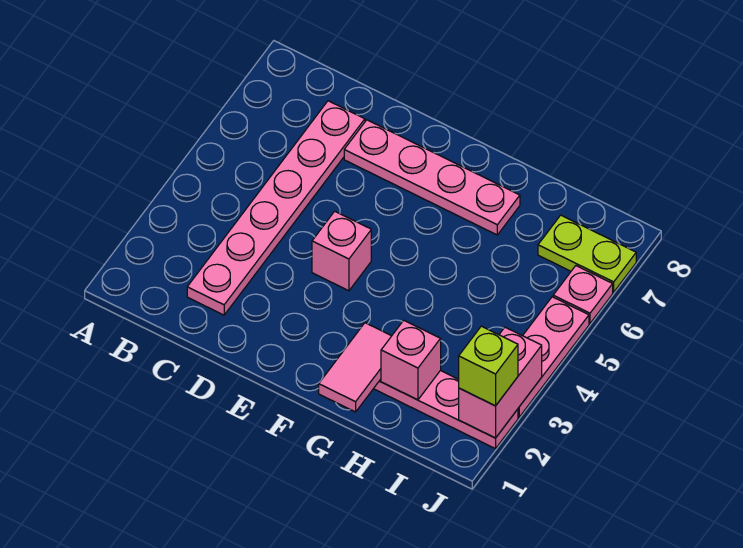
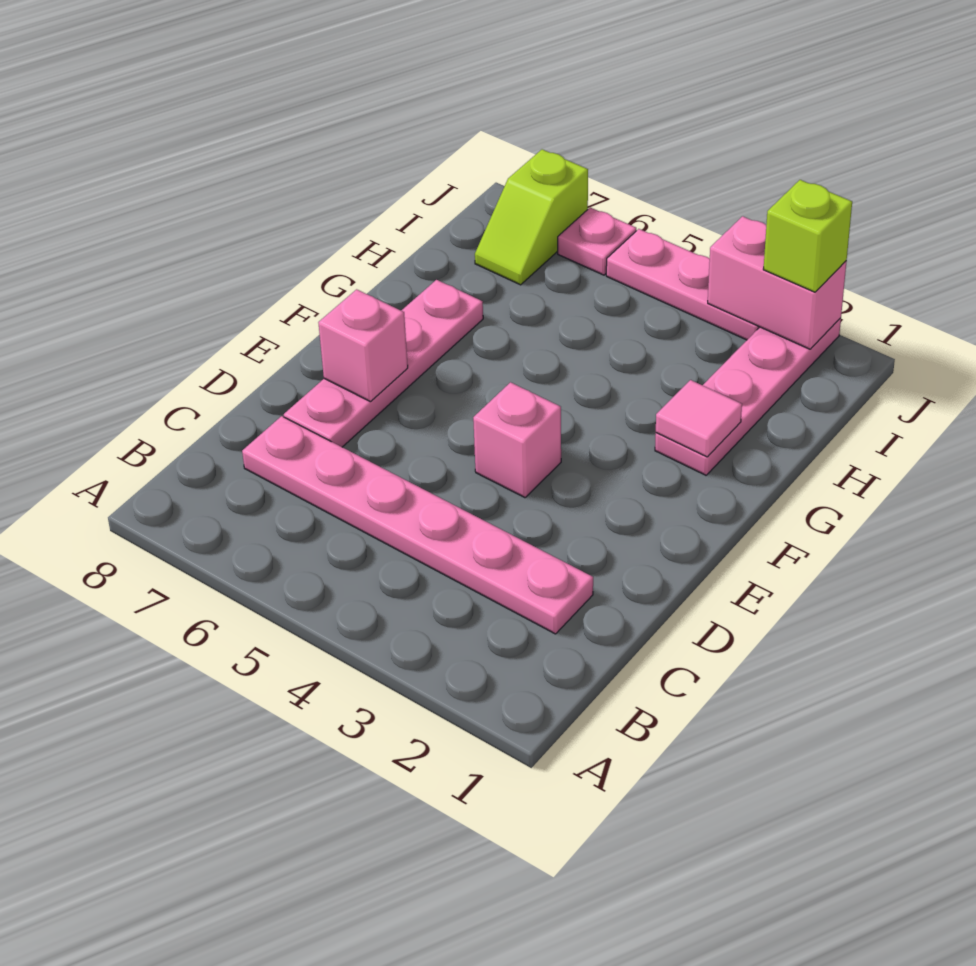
pink tile G1:G2 level 2 -> pink tile G2 level 2
pink brick H2 level 2 -> pink brick E7 level 2
lime plate I7:J7 level 1 -> lime slope I7:J7 level 1 top J

